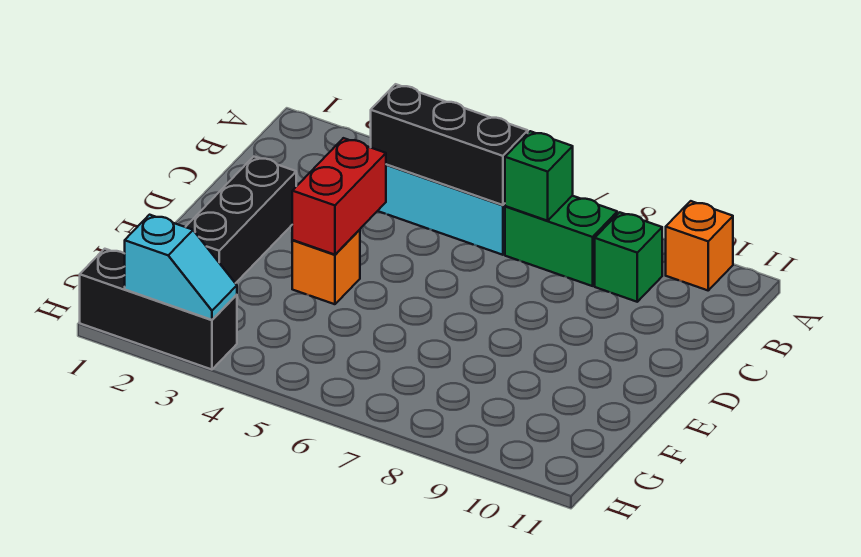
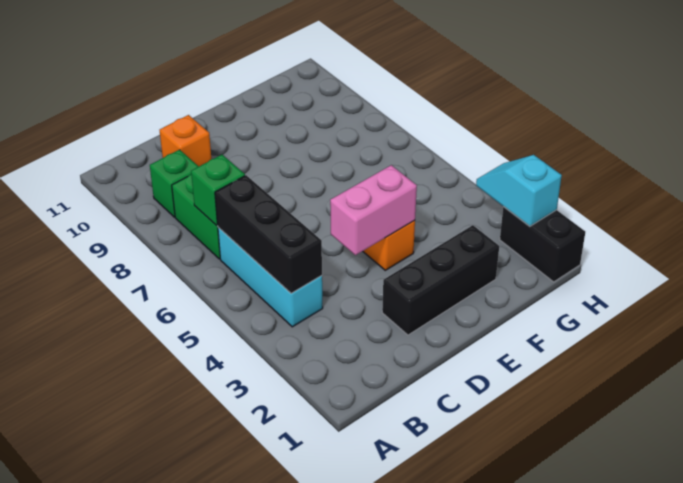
orange brick A10 level 1 -> orange brick C10 level 1
red brick D4:E4 level 2 -> pink brick D4:E4 level 2
black brick H1:H3 level 1 -> black brick H1:H2 level 1

